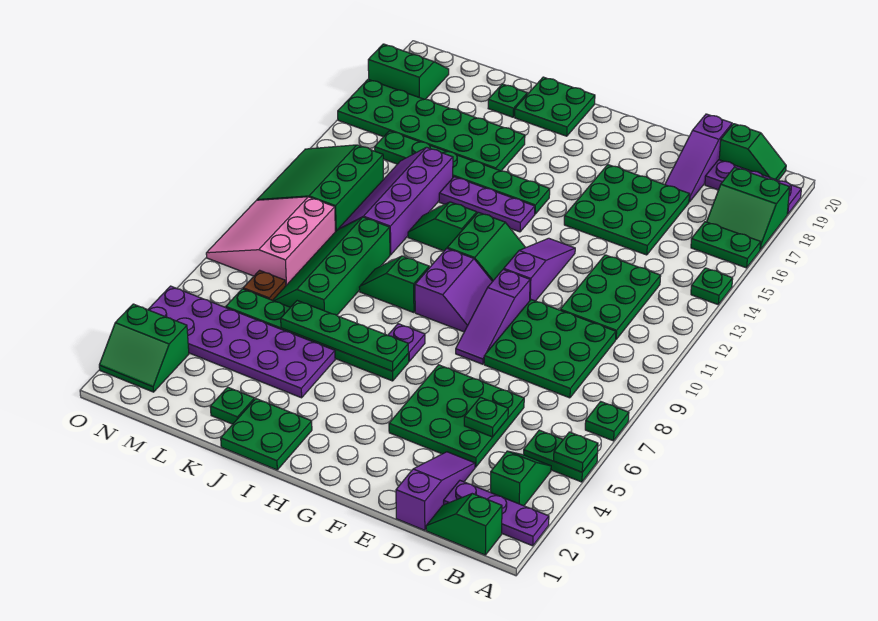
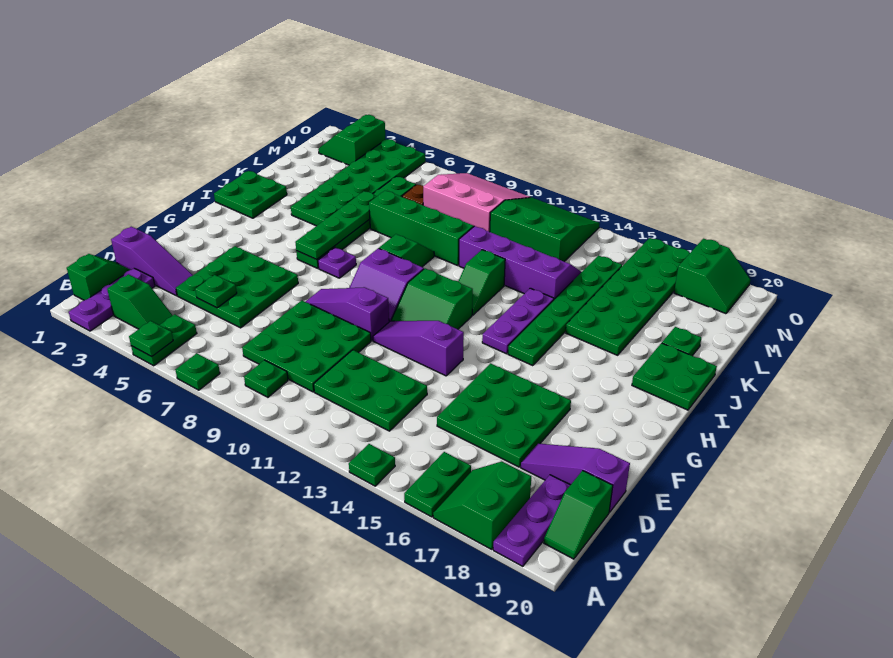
purple slope F11:F13 level 1 top 11 -> purple slope F11:F13 level 1 top 13
green slope I12:J12 level 1 top I -> green slope I12:J12 level 1 top J
purple plate J4:O5 level 1 -> green plate J4:O5 level 1
green plate K2 level 1 -> green plate B9 level 1

